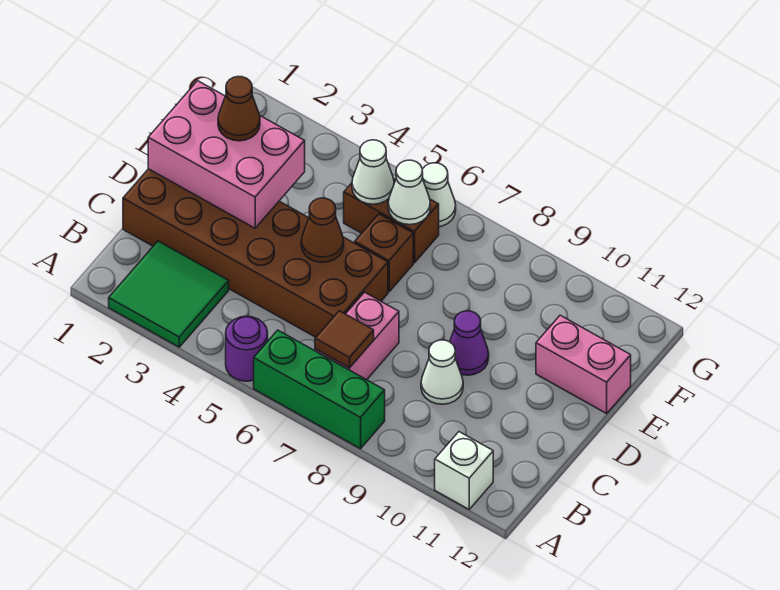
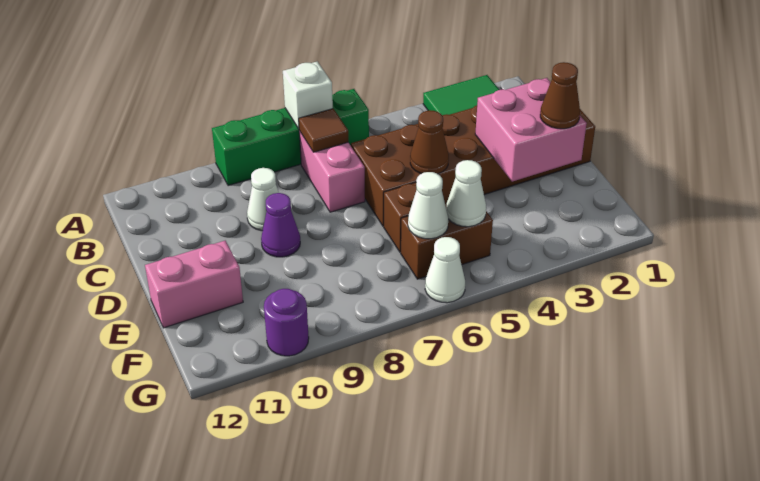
purple round brick A5 level 1 -> purple round brick G10 level 1
green brick A6:A8 level 1 -> green brick A6:A9 level 1
white brick A11 level 1 -> white brick A7 level 2
pink brick D1:E3 level 2 -> pink brick D2:E3 level 2

